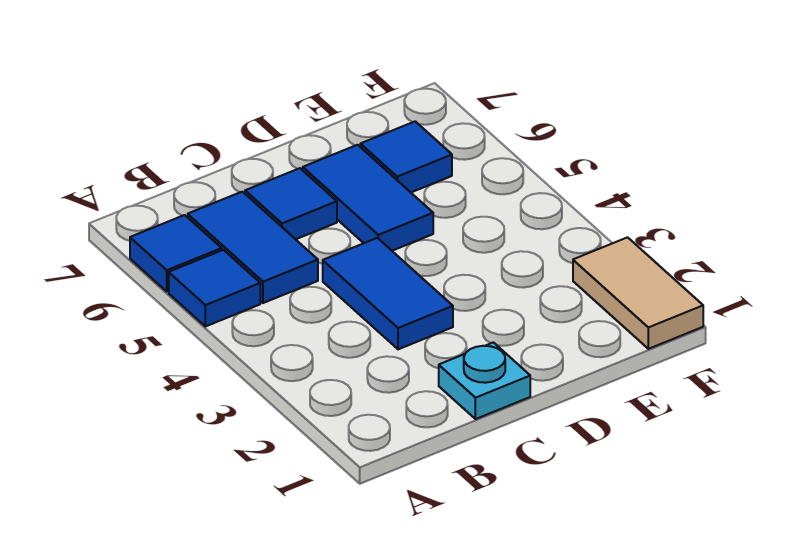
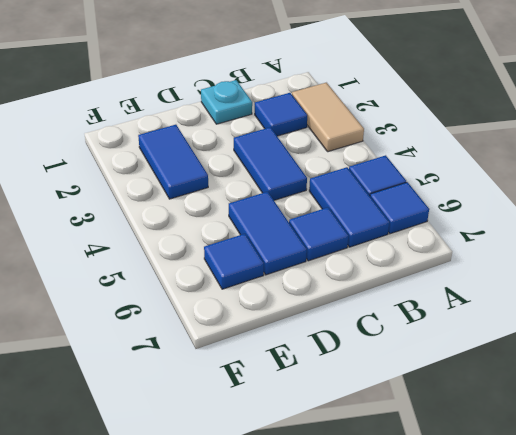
none -> blue tile B2 level 1
none -> blue tile E2:E3 level 1
tan tile F1:F2 level 1 -> tan tile A2:A3 level 1

